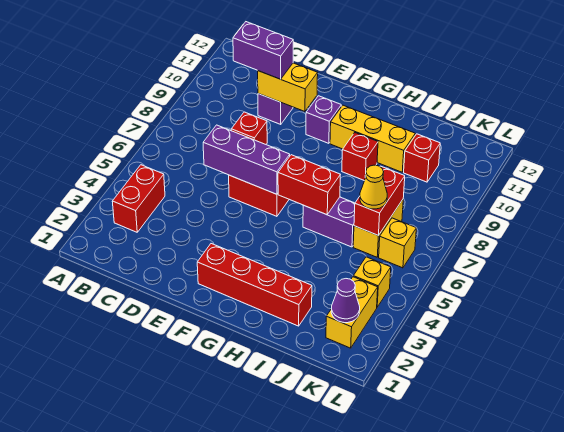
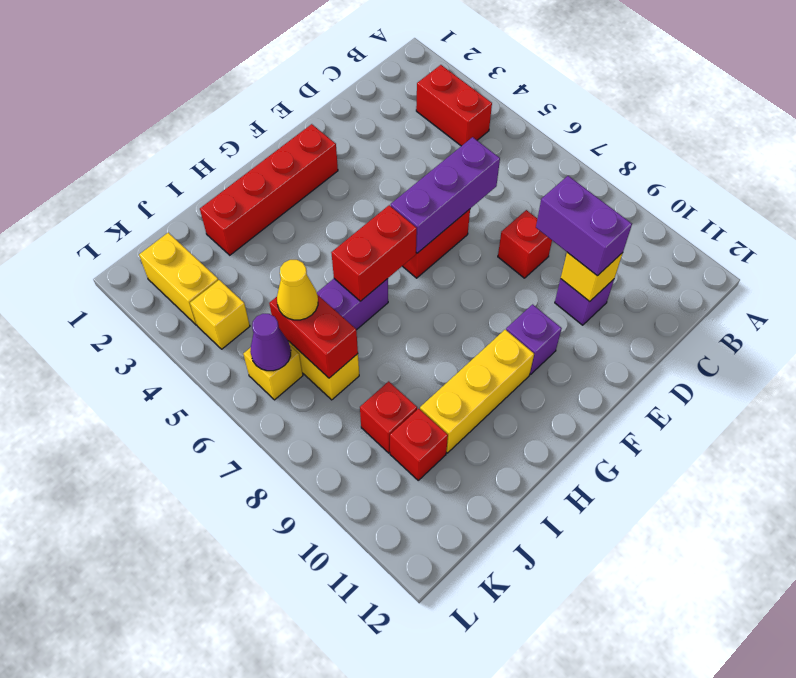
purple brick C10:D10 level 3 -> purple brick D9:D10 level 3
yellow brick D10:E10 level 2 -> yellow brick D10 level 2
red brick H9 level 1 -> red brick J9 level 1
purple cone K2 level 2 -> purple cone K6 level 2

